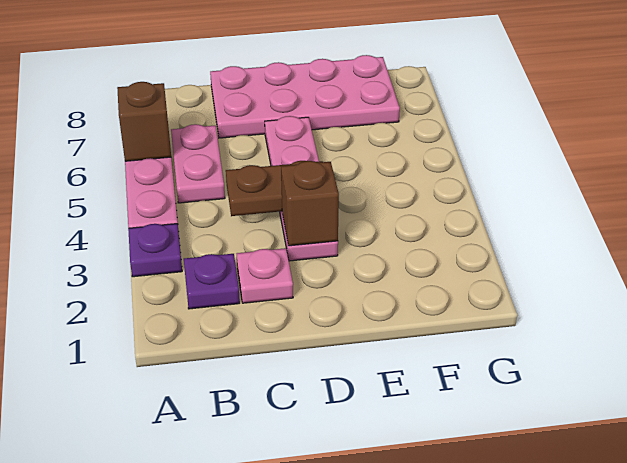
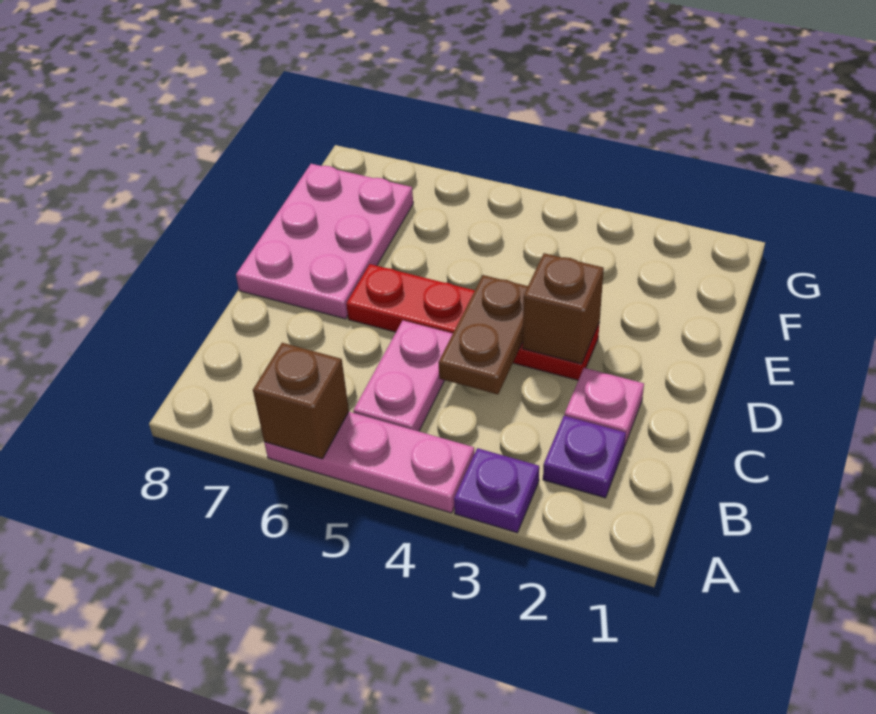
pink plate B5:B6 level 1 -> pink plate B5:C5 level 1
pink plate C7:F8 level 1 -> pink plate D7:F8 level 1
pink plate D3:D6 level 1 -> red plate D3:D6 level 1

